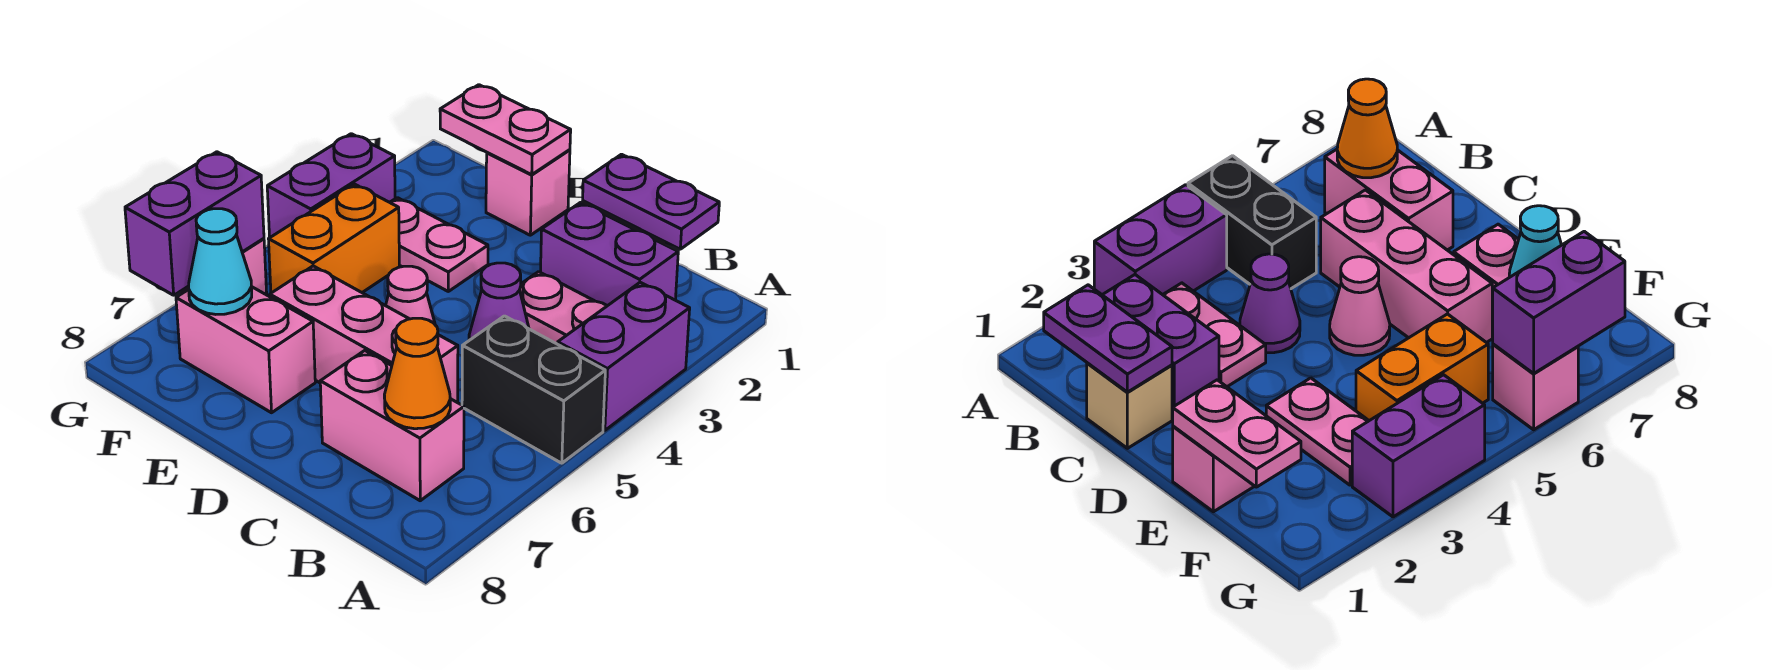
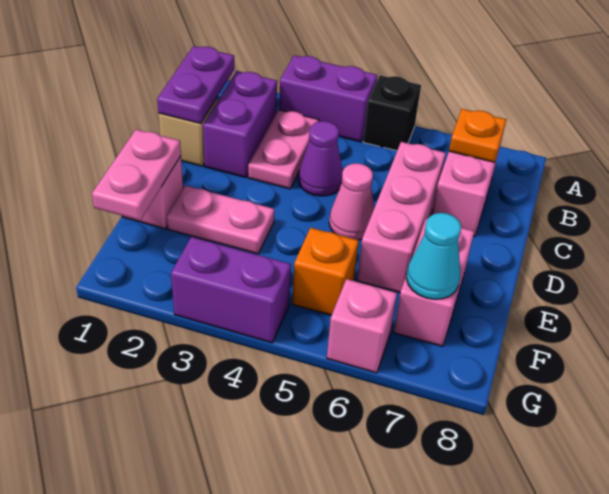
black brick A5:B5 level 1 -> black brick A5 level 1
orange cone B7 level 2 -> orange plate B7 level 2
pink plate E3:F3 level 1 -> pink plate E2:E3 level 1
orange brick F4:F5 level 1 -> orange brick F5 level 1
purple brick G6:G7 level 2 -> none

